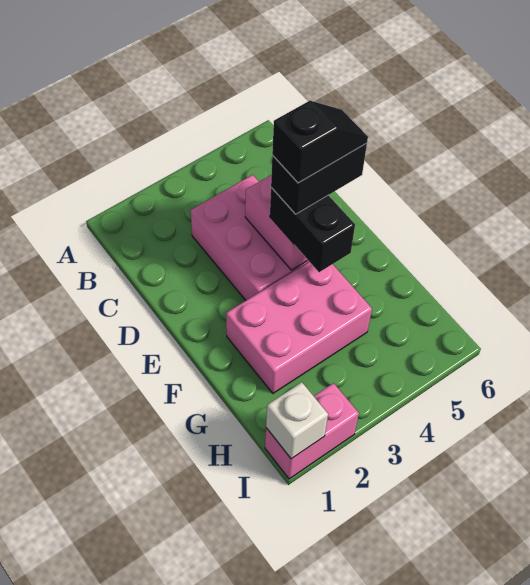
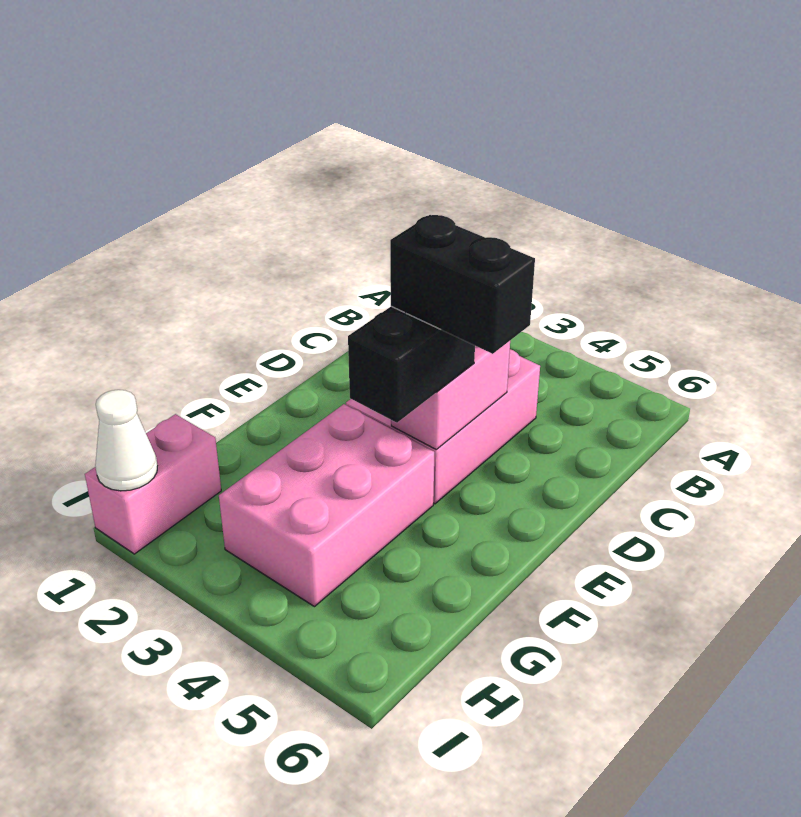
black slope E4:E5 level 5 top 4 -> none
pink brick F2:G4 level 1 -> pink brick F3:H4 level 1
pink brick I1:I2 level 1 -> pink brick H1:I1 level 1
white brick I1 level 2 -> white cone I1 level 2

